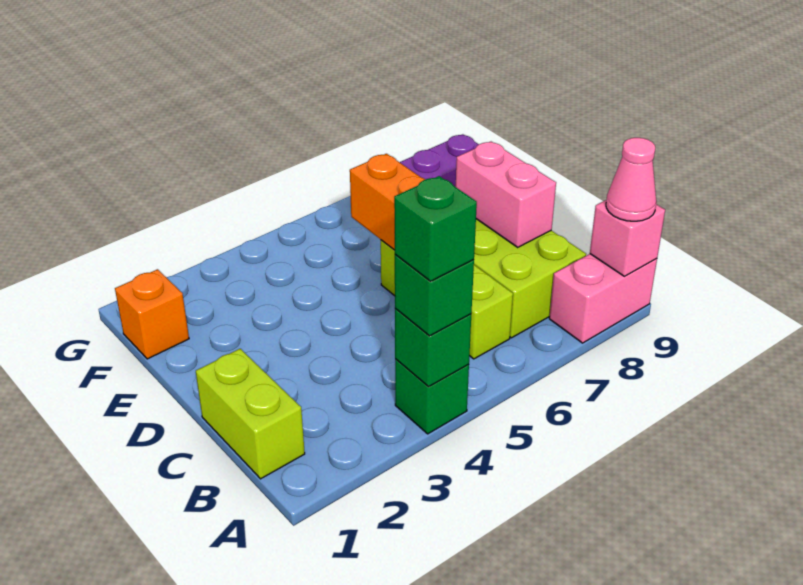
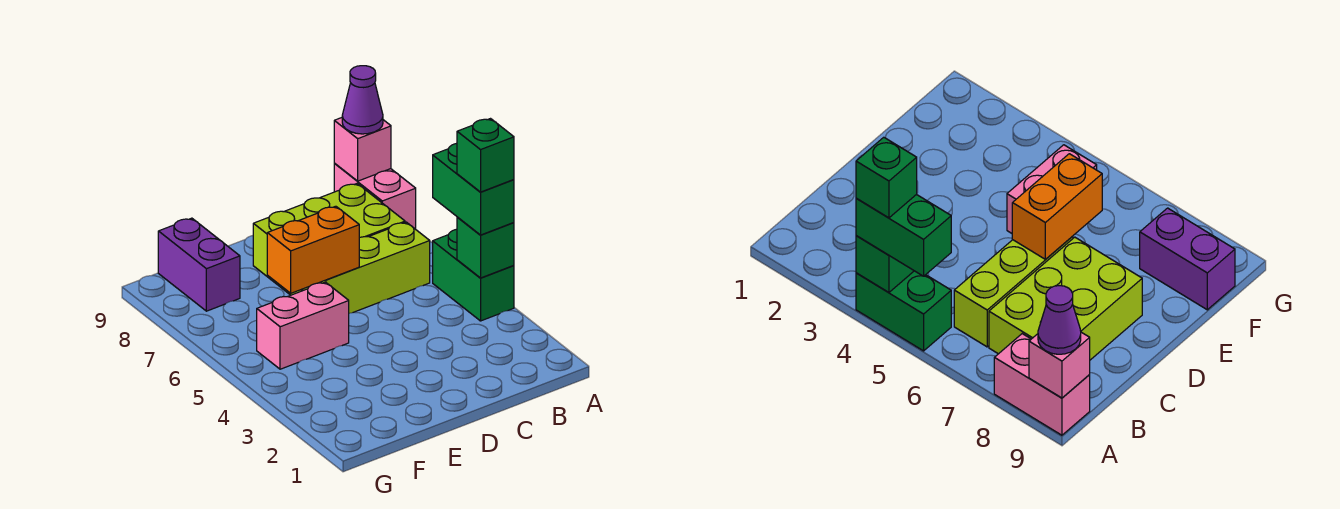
green brick A4 level 1 -> green brick A4:A5 level 1
green brick A4 level 3 -> green brick A4:A5 level 3
pink cone A9 level 3 -> purple cone A9 level 3
lime brick B1:C1 level 1 -> none
pink brick C8:D8 level 2 -> pink brick E5:F5 level 1
orange brick F1 level 1 -> none

